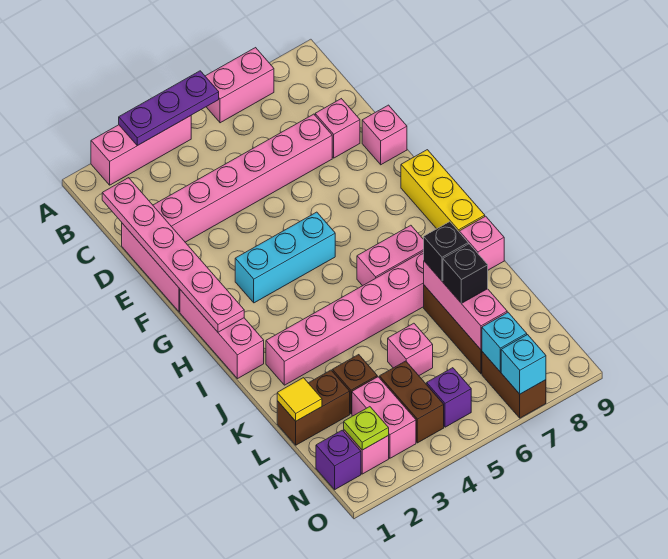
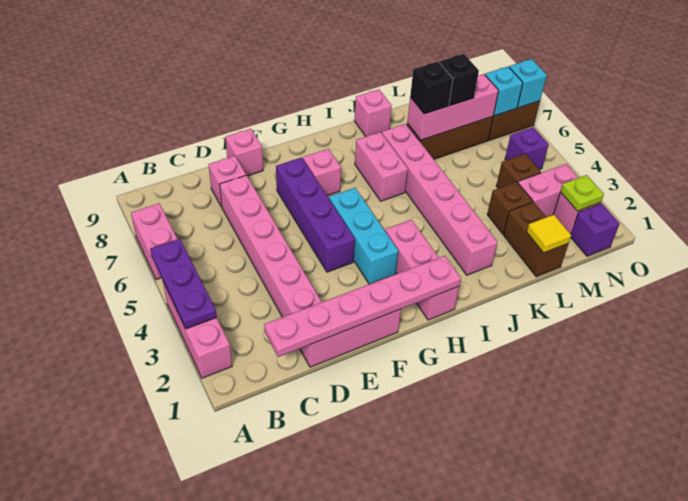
none -> purple brick F4:F7 level 1
pink brick G1:I1 level 1 -> pink brick H1:H3 level 1
yellow brick G9:I9 level 1 -> none
pink brick L5 level 1 -> pink brick G7 level 1
brown brick M4:N4 level 1 -> brown brick M4 level 1

